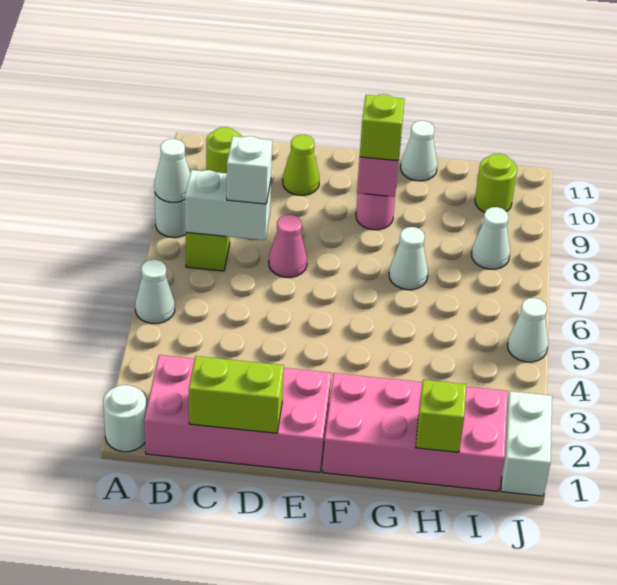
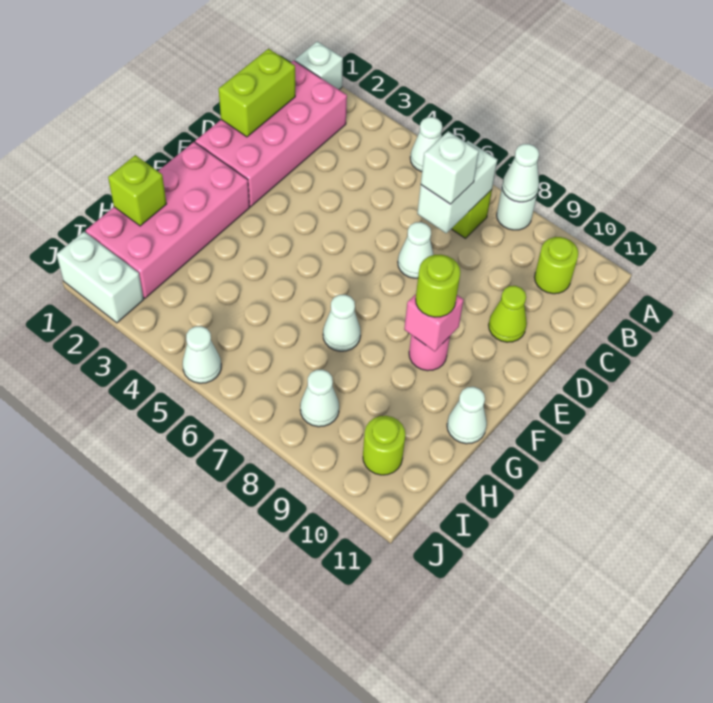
white round brick A1 level 1 -> white brick A1 level 1
pink cone D7 level 1 -> white cone D7 level 1
lime brick F9 level 3 -> lime round brick F9 level 3

